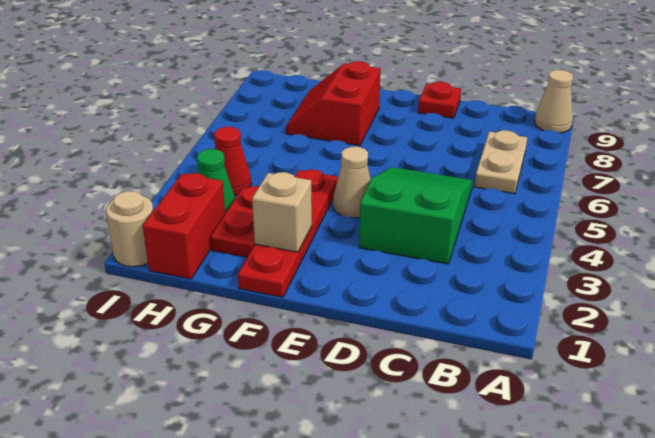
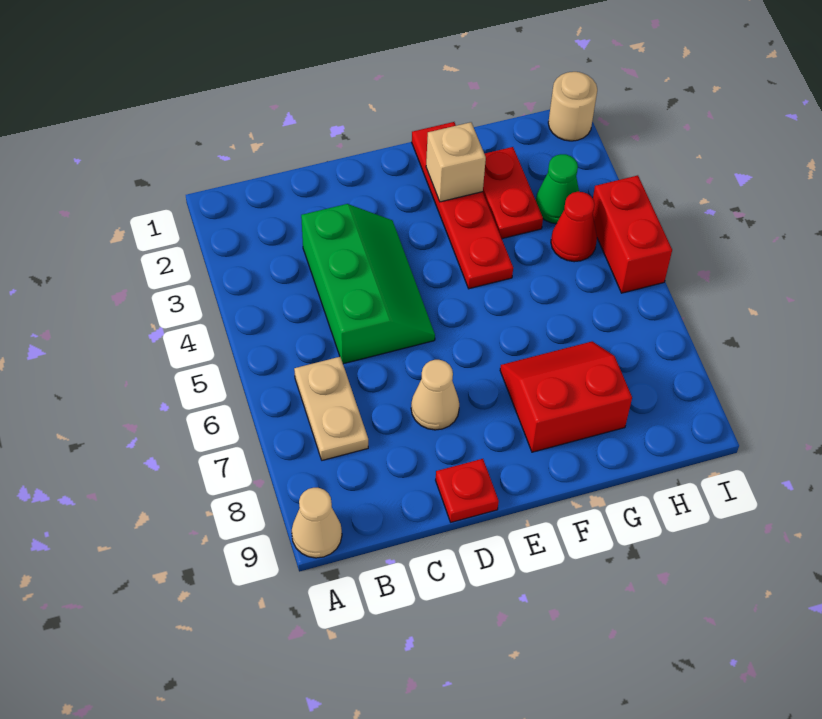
green slope C3:D5 level 1 top 3 -> green slope C3:D5 level 1 top C
tan cone E4 level 1 -> tan cone D7 level 1
red slope F7:G8 level 1 top F -> red slope F7:G8 level 1 top 8
red brick H1:H2 level 1 -> red brick I4:I5 level 1

